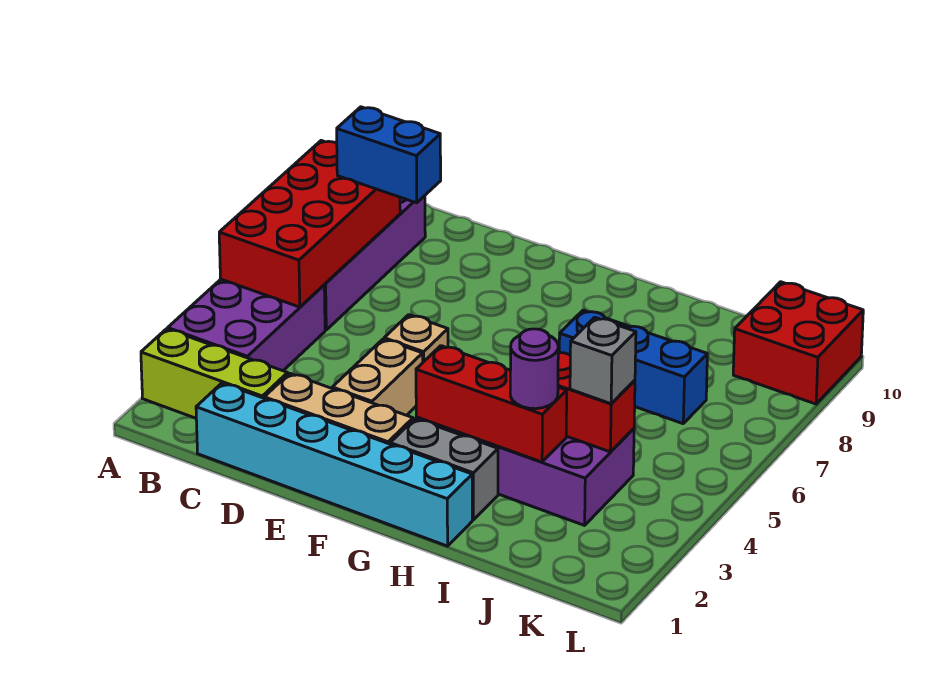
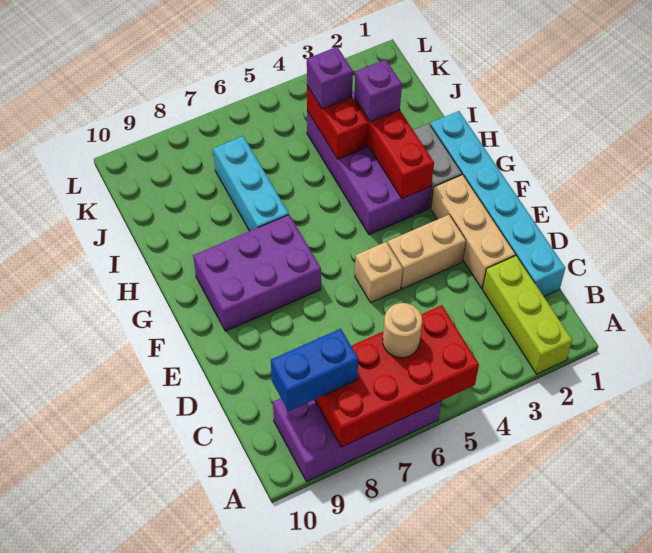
purple brick A3:B5 level 1 -> purple brick F7:G9 level 1
none -> tan round brick B6 level 3
blue brick B8:C8 level 3 -> blue brick B8:B9 level 3
blue brick H7:J7 level 1 -> cyan brick H7:J7 level 1
purple round brick I3 level 3 -> purple brick I3 level 3
grey brick J4 level 3 -> purple brick J4 level 3
red brick K9:L10 level 1 -> none

